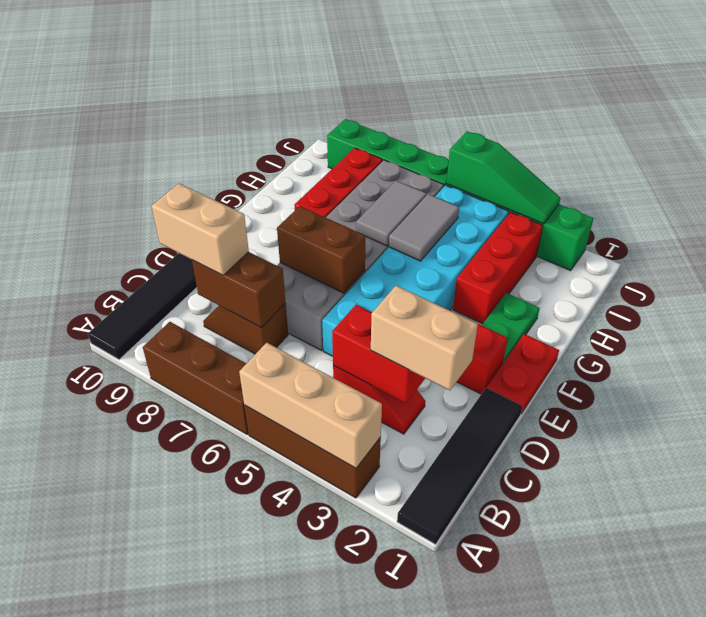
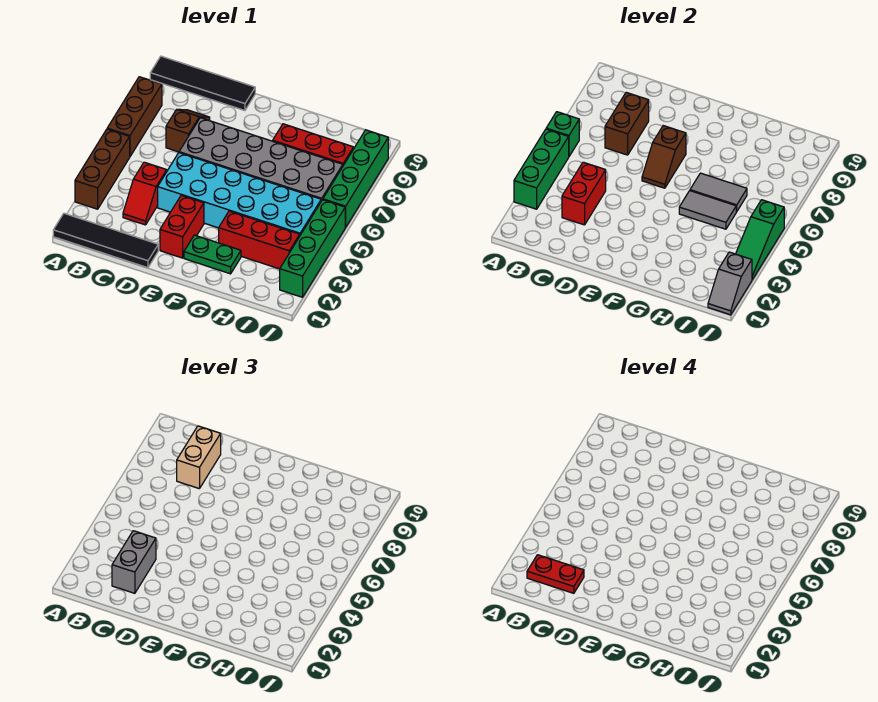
tan brick A3:A5 level 2 -> green brick A3:A5 level 2
none -> green brick A6 level 2
tan brick C2:C3 level 3 -> grey brick C2:C3 level 3
red plate E1:F1 level 1 -> red plate B2:C2 level 4
brown brick E6:E7 level 2 -> brown slope E6:E7 level 2 top 7
none -> grey slope J1:J2 level 2 top 2

